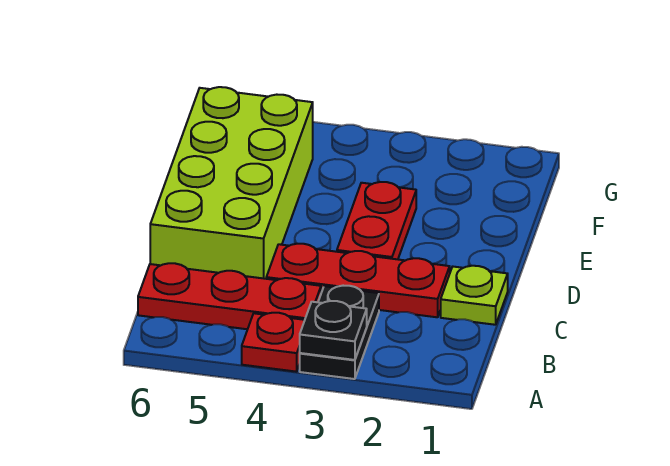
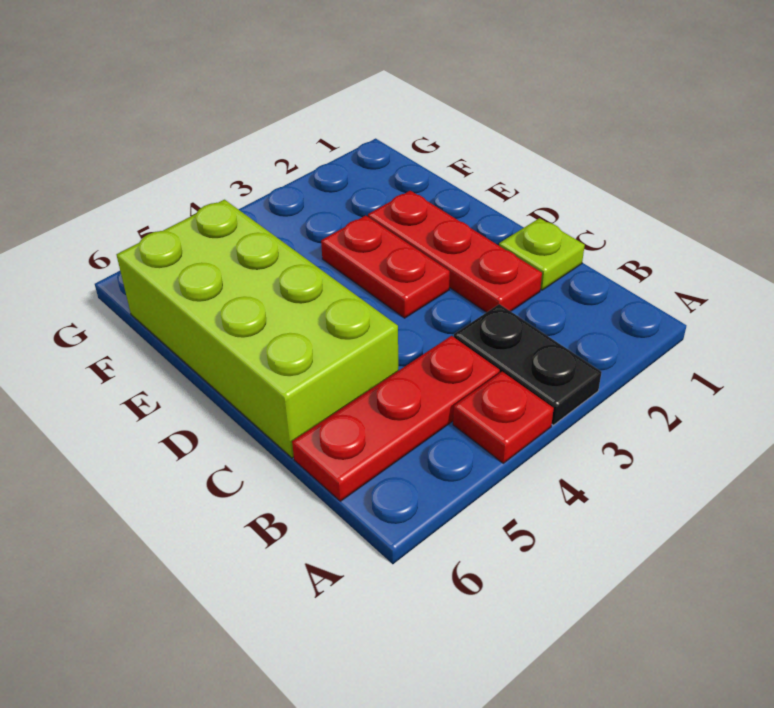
black plate A3 level 2 -> none
red plate C2:C4 level 1 -> red plate C2:E2 level 1

